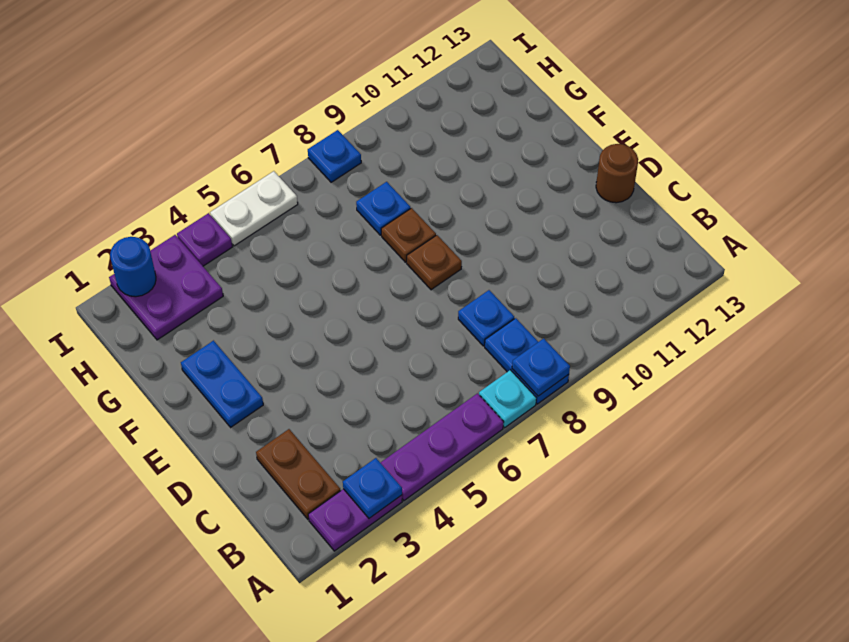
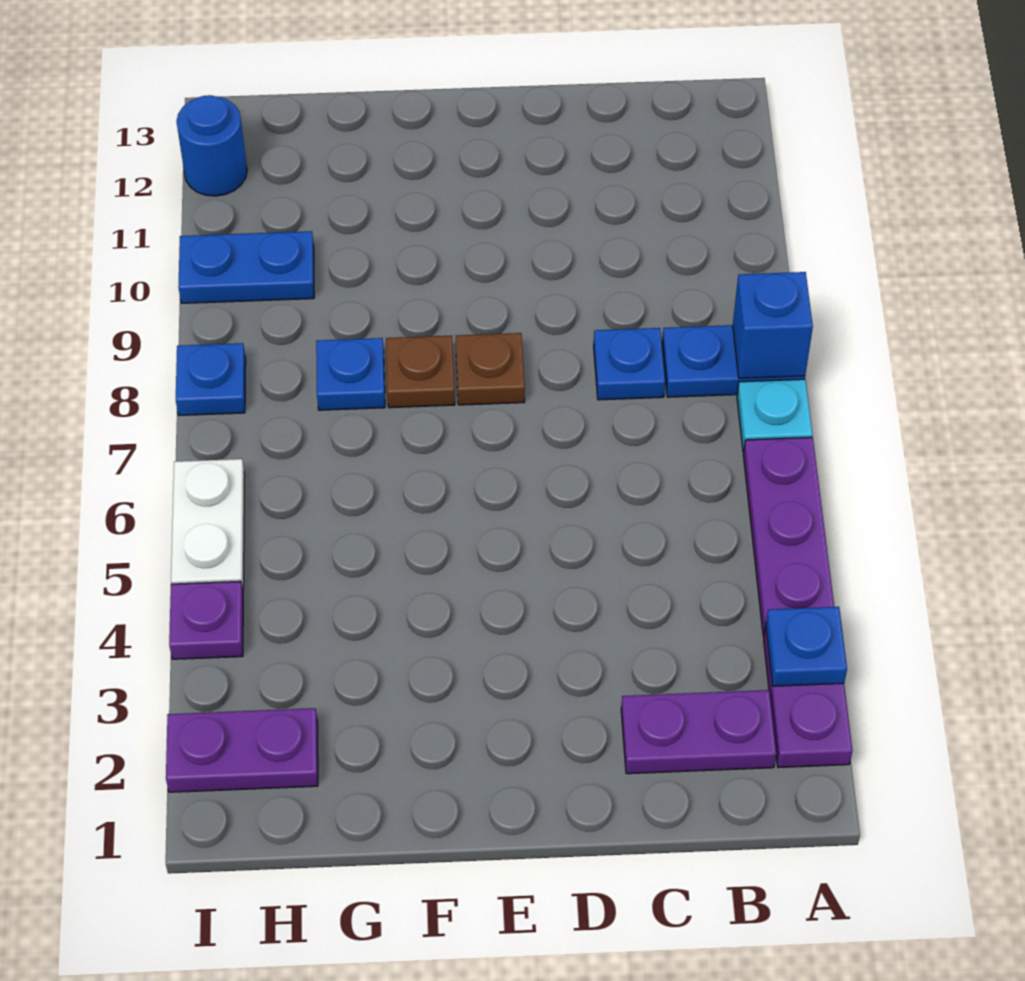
blue plate A8 level 2 -> blue brick A8 level 2
brown plate B2:C2 level 1 -> purple plate B2:C2 level 1
brown round brick D13 level 1 -> none
blue plate E2:F2 level 1 -> blue plate H10:I10 level 1
purple plate H2:I3 level 1 -> purple plate H2:I2 level 1
blue round brick I2 level 2 -> blue round brick I12 level 1

